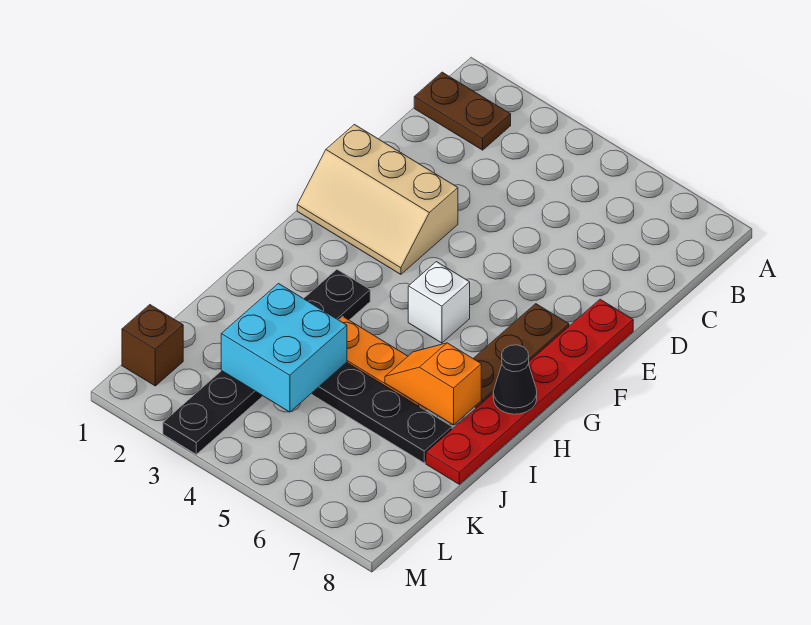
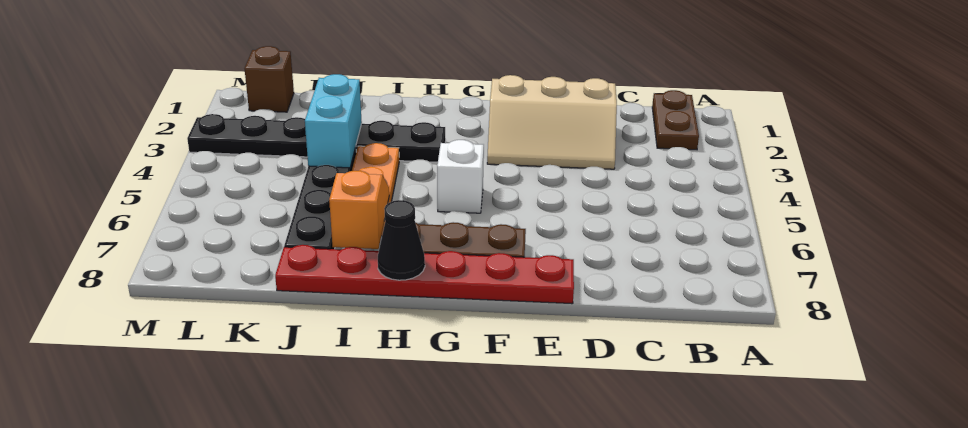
tan slope E1:F3 level 1 top E -> tan slope D2:F3 level 1 top 2
cyan brick J3:K4 level 2 -> cyan brick J3:J4 level 2

